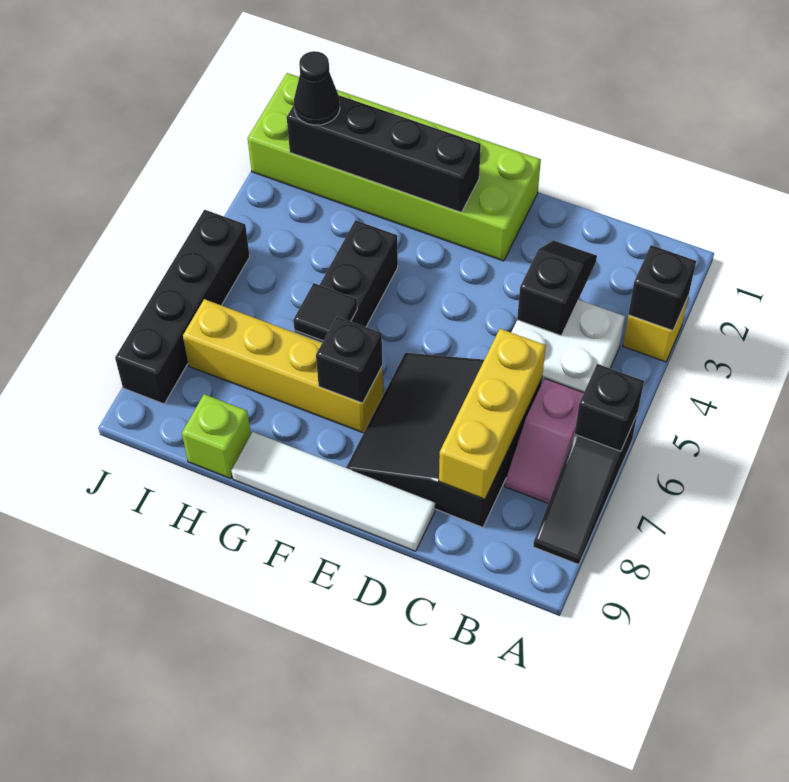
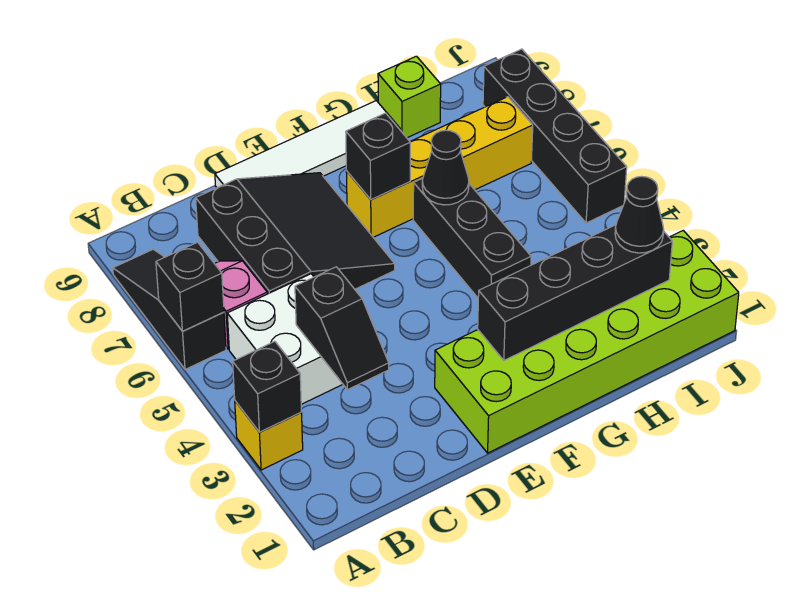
yellow brick C6:C8 level 2 -> none
black tile G6 level 2 -> black cone G6 level 2

